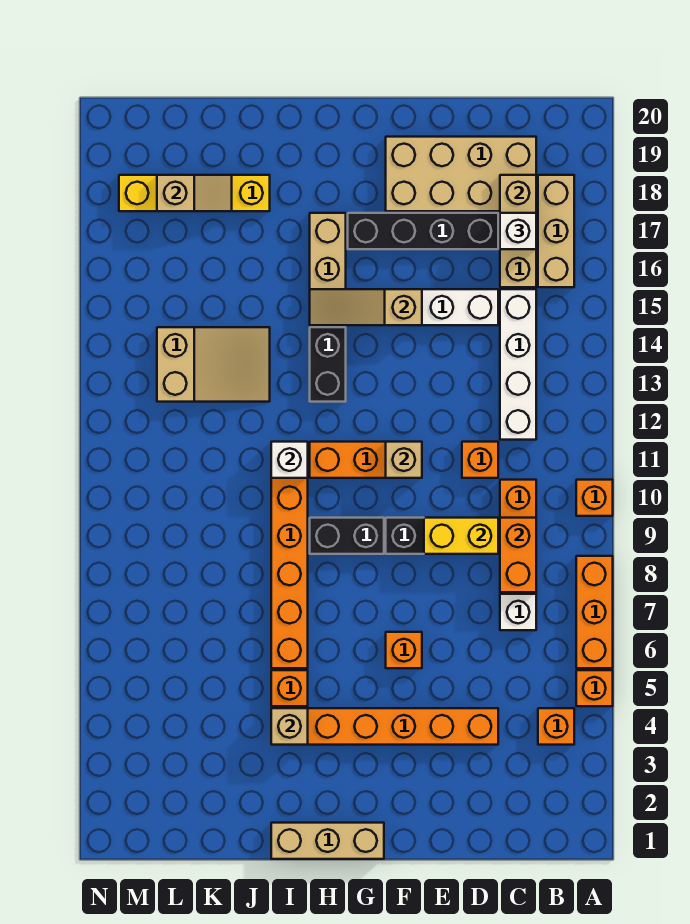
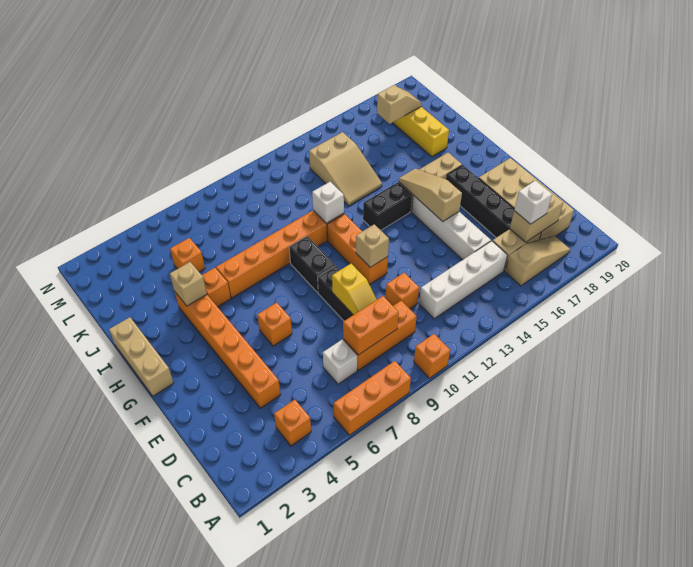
orange brick A5 level 1 -> orange brick K5 level 1
tan brick B16:B18 level 1 -> tan slope B16:B18 level 1 top 16
yellow brick D9:E9 level 2 -> yellow slope D9:E9 level 2 top E
tan slope K18:L18 level 2 top L -> tan slope L17:L18 level 2 top 17

